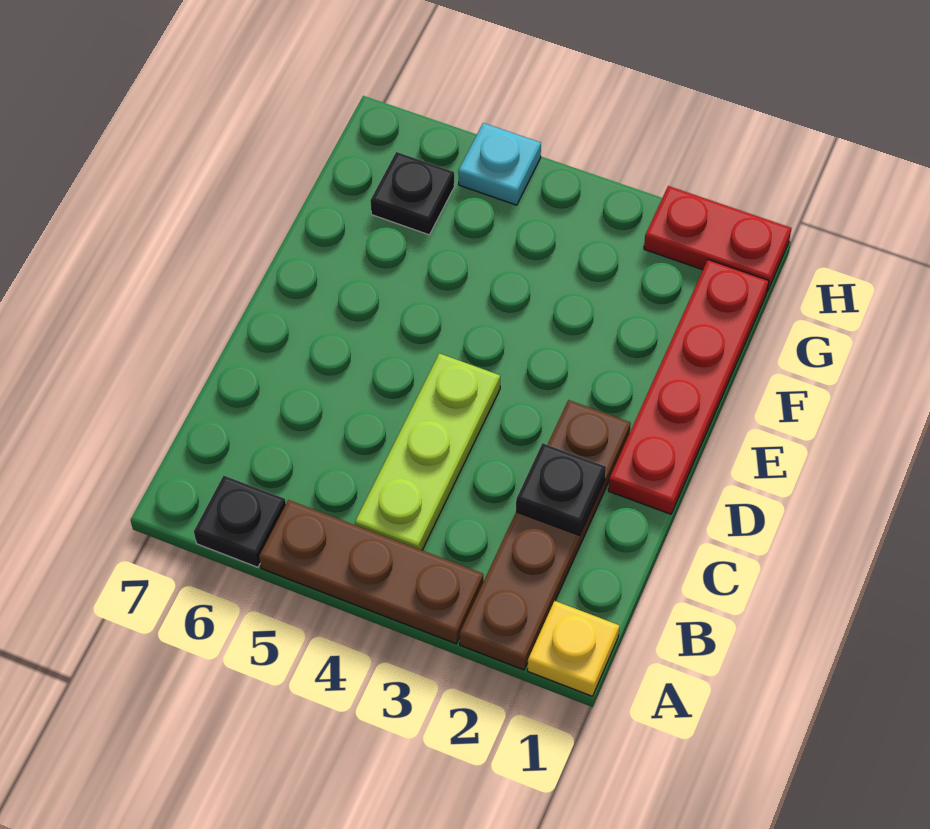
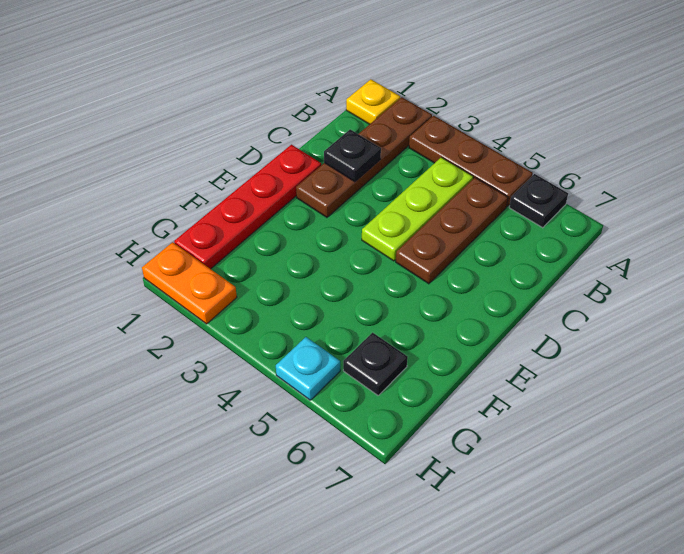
none -> brown plate B5:D5 level 1
red plate H1:H2 level 1 -> orange plate H1:H2 level 1

